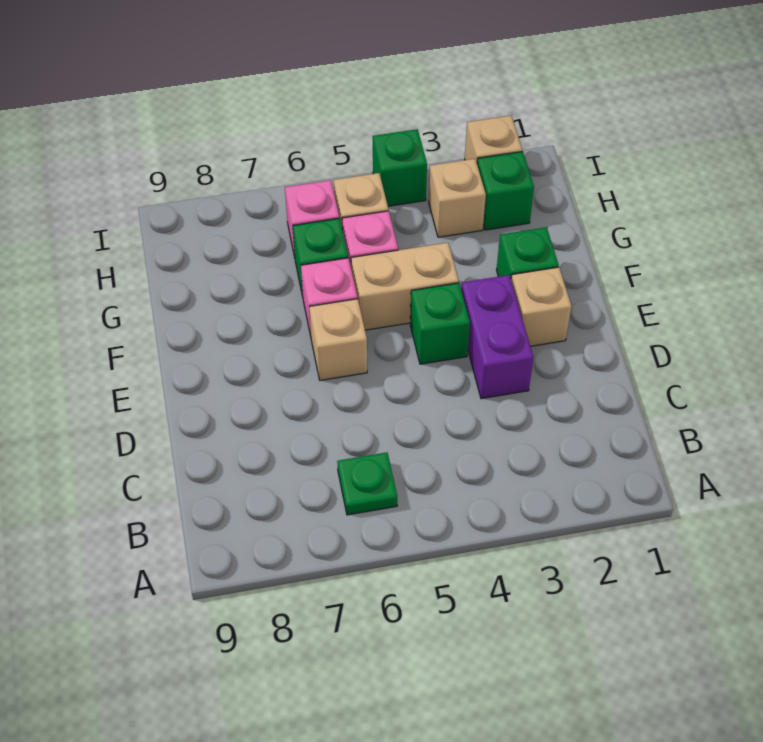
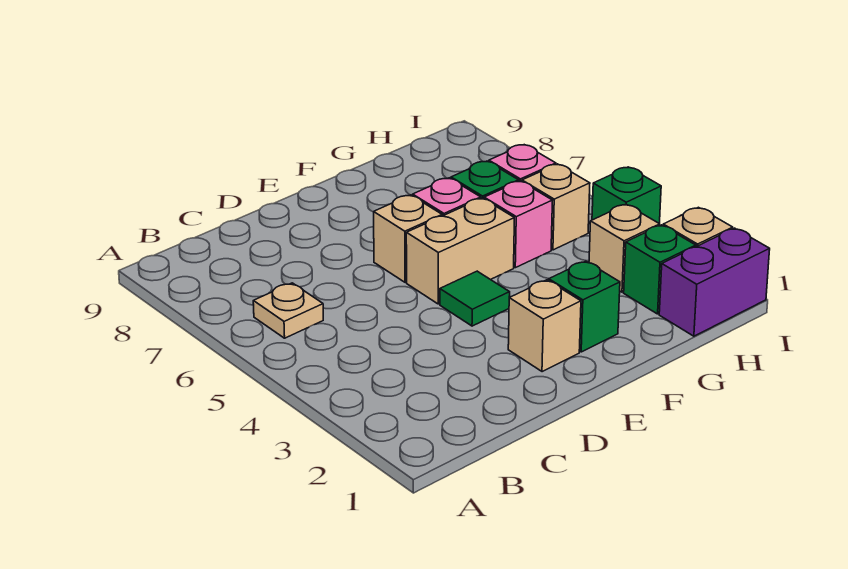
green plate B6 level 1 -> tan plate B6 level 1
purple brick D3:E3 level 1 -> purple brick H1:I1 level 1
green brick E4 level 1 -> green tile E4 level 1
tan brick F4:F5 level 1 -> tan brick E5:F5 level 1

